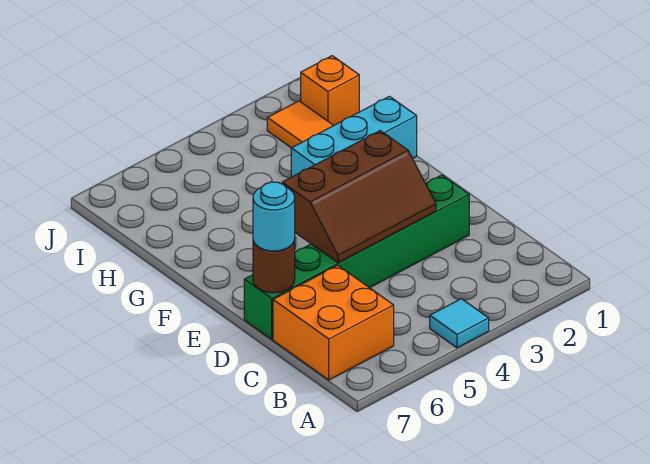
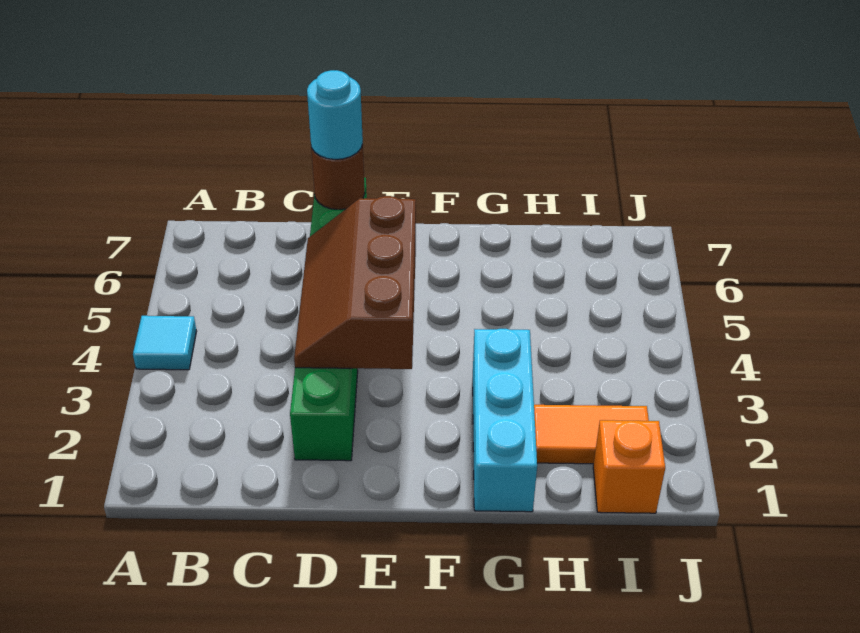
orange brick B6:C7 level 1 -> none

